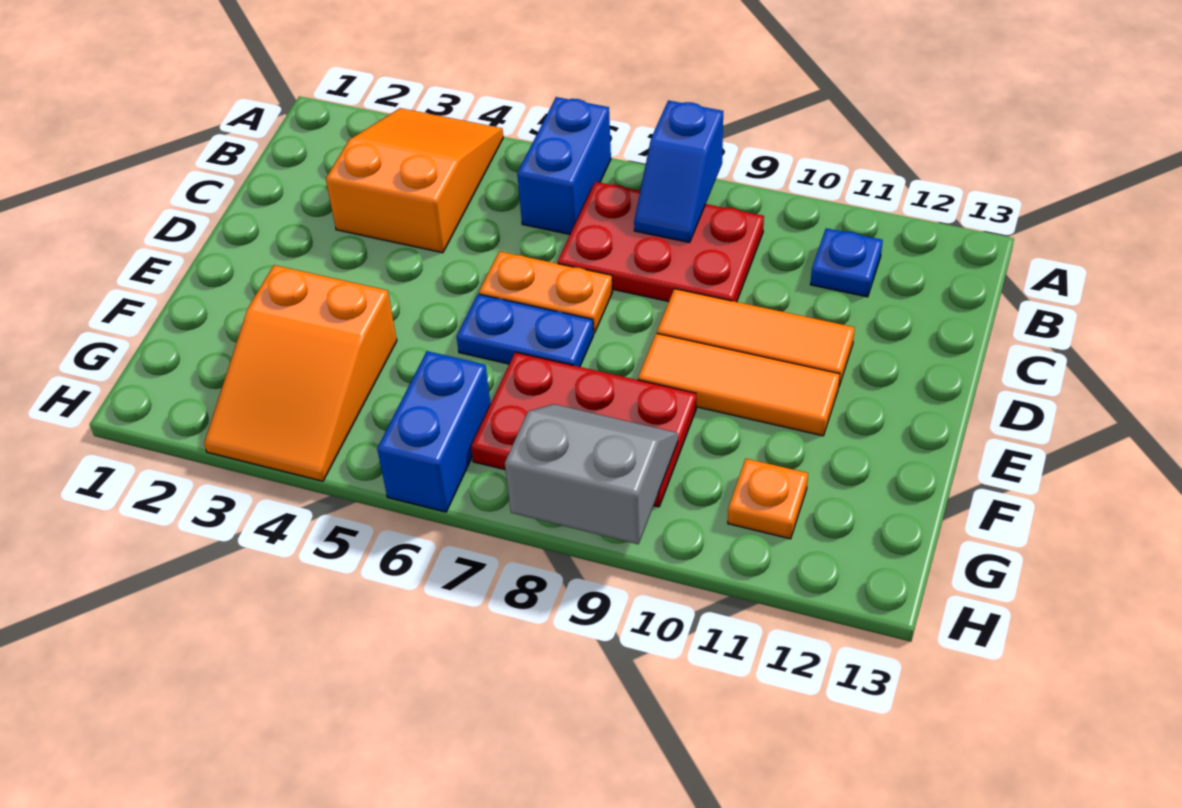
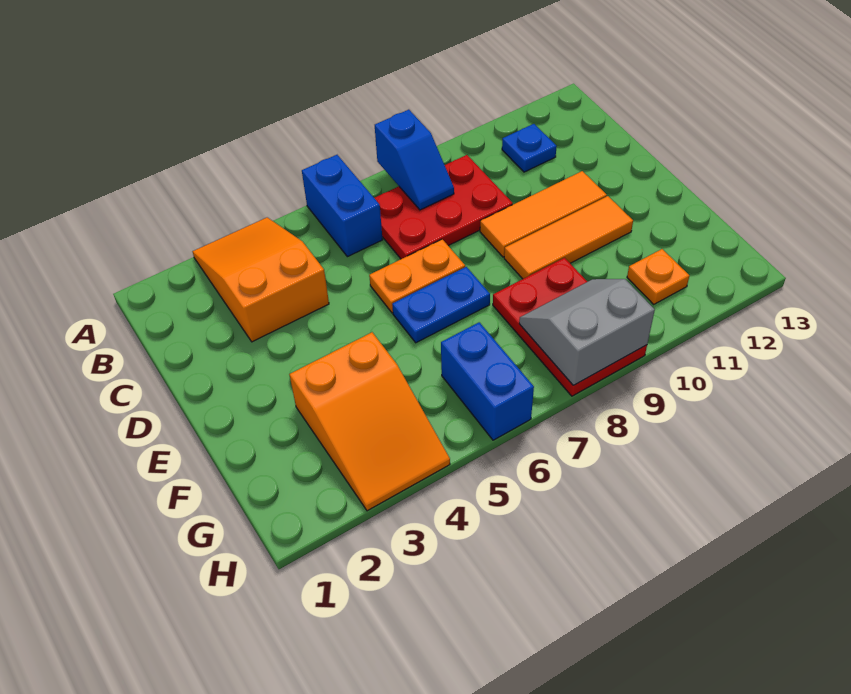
red plate F7:G9 level 1 -> red plate F8:H9 level 1

